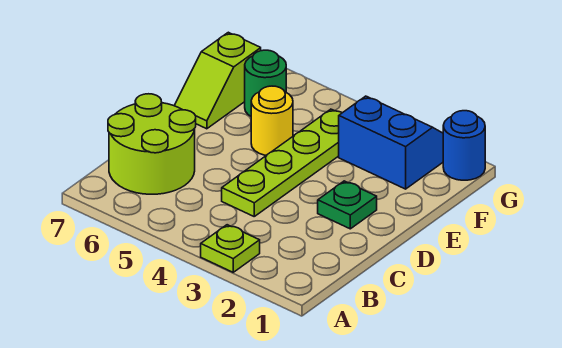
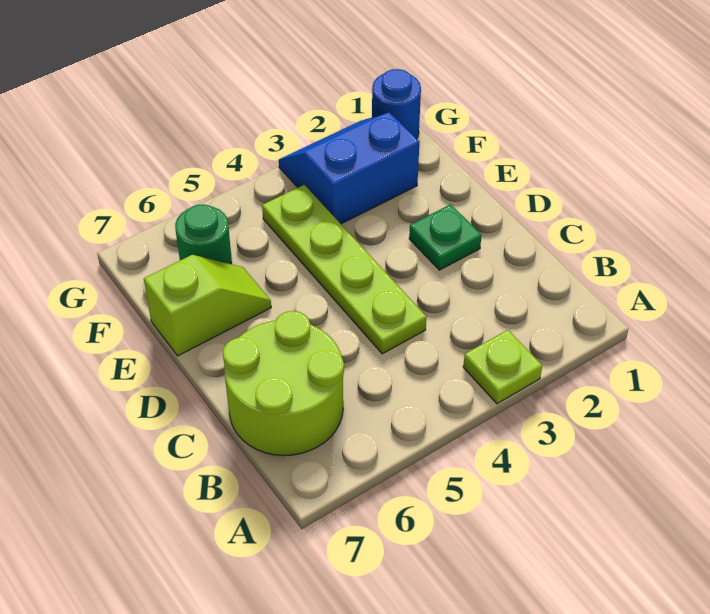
yellow round brick E5 level 1 -> none
lime slope E7:F7 level 1 top F -> lime slope E6:E7 level 1 top 7

